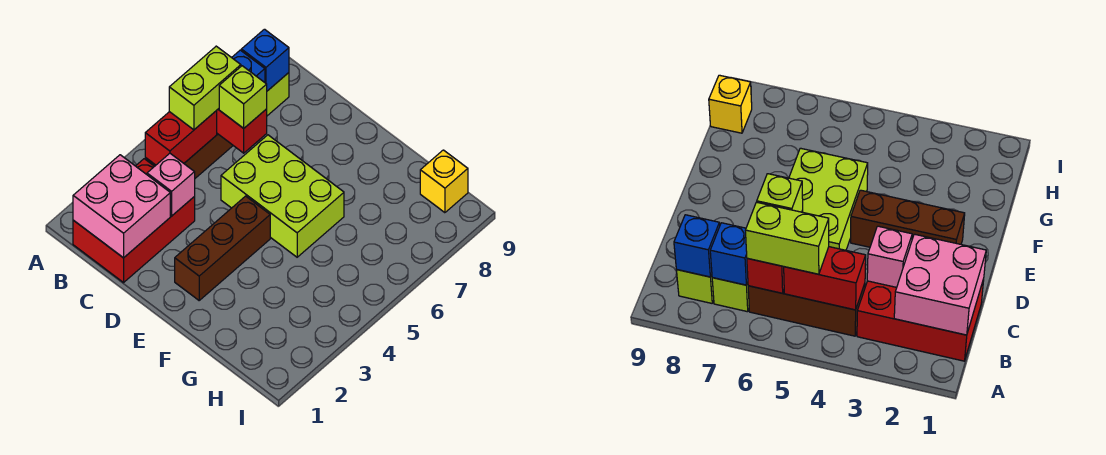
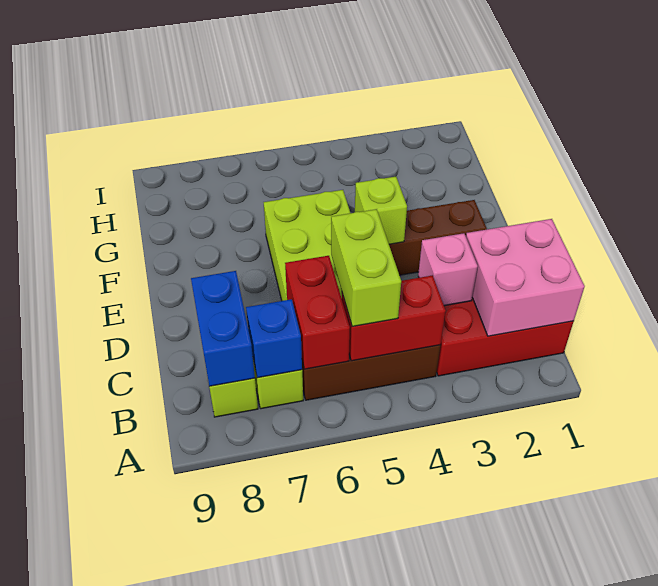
lime brick B5:B6 level 3 -> lime brick B5:C5 level 3
blue brick B8 level 2 -> blue brick B8:C8 level 2
lime brick C6 level 3 -> lime brick E4 level 2
yellow brick H9 level 1 -> none

